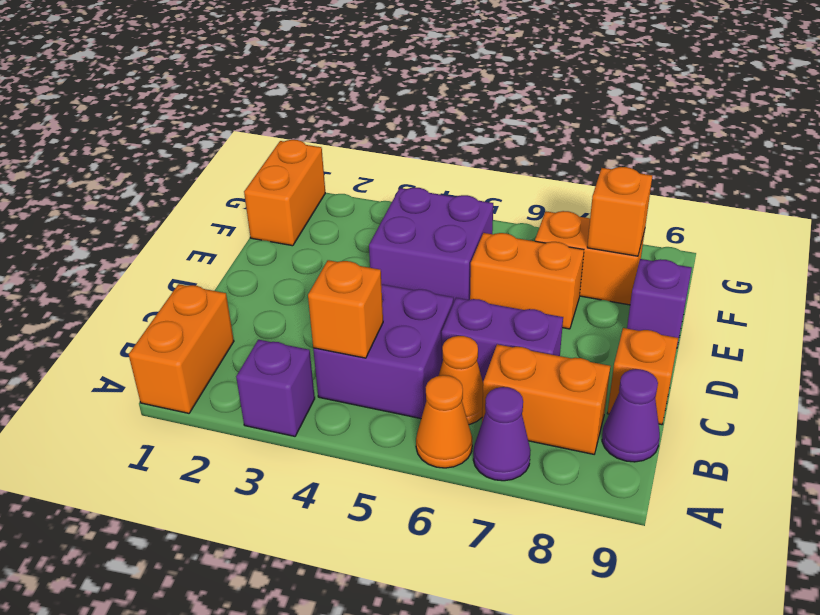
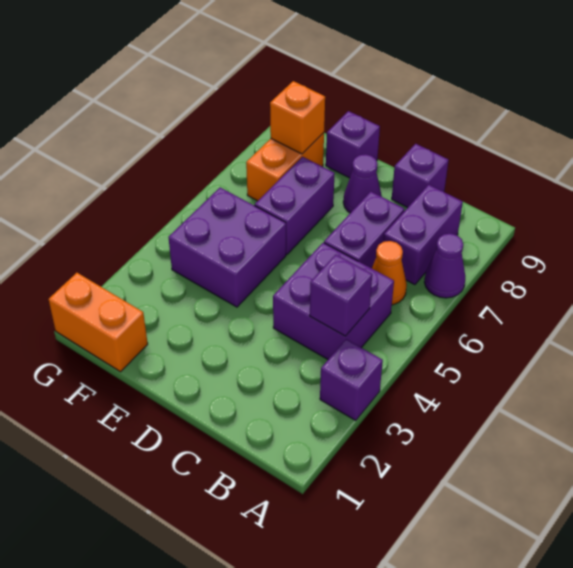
orange brick A1:B1 level 1 -> none
orange cone A6 level 1 -> none
orange brick B4 level 2 -> purple brick B4 level 2
orange brick B7:B8 level 1 -> purple brick B7:B8 level 1
purple cone B9 level 1 -> purple cone D8 level 1
orange brick C9 level 1 -> purple brick C9 level 1
orange brick E6:E7 level 1 -> purple brick E6:E7 level 1

